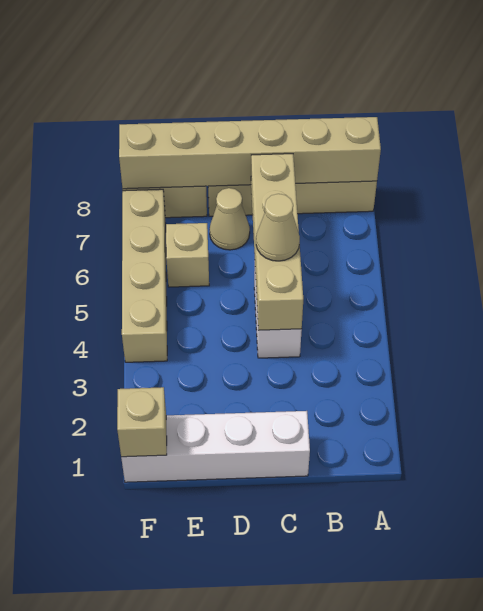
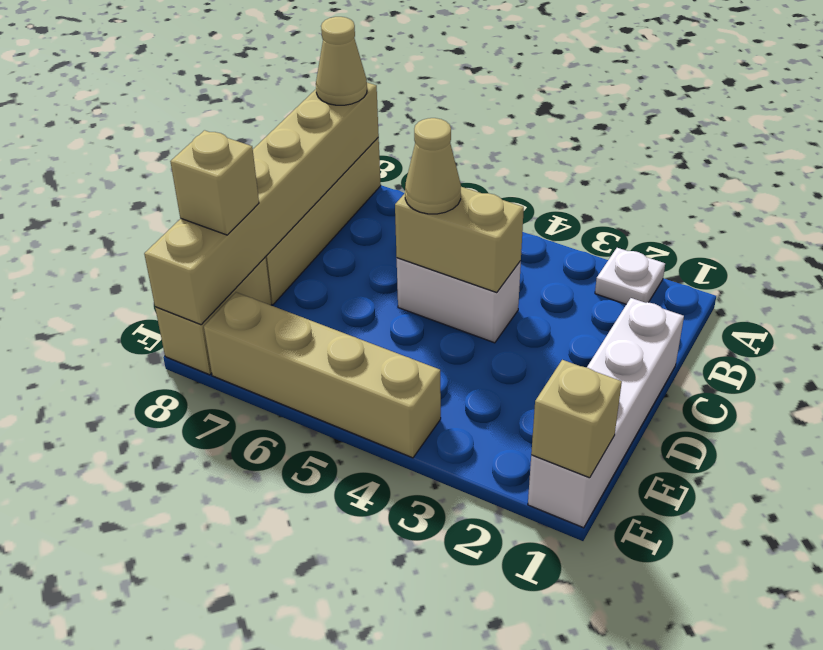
none -> white plate A2 level 1
tan brick C4:C7 level 2 -> tan brick C4:C5 level 2
tan cone D7 level 1 -> tan cone A8 level 3
tan brick E6 level 1 -> tan brick E8 level 3

